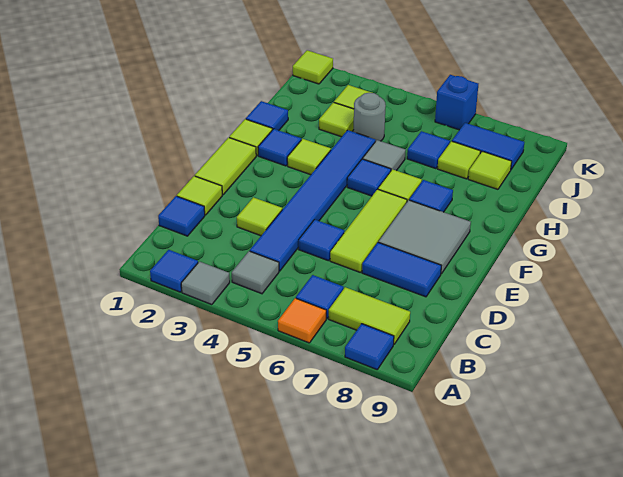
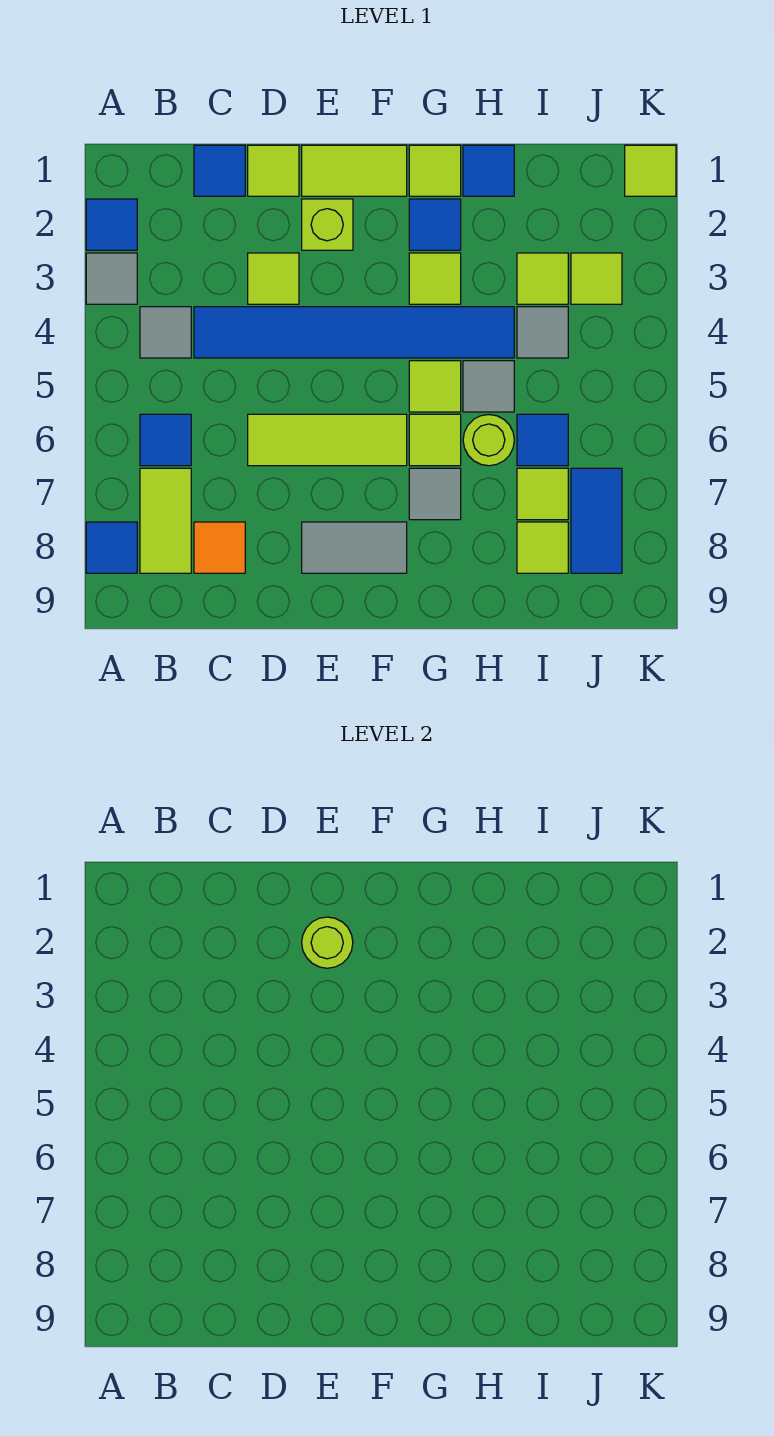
orange tile A6 level 1 -> orange tile C8 level 1
blue tile D5 level 1 -> none
blue tile D7:D8 level 1 -> none
none -> lime brick E2 level 1
none -> lime round brick E2 level 2
grey tile E7:F8 level 1 -> grey tile E8:F8 level 1
blue tile G5 level 1 -> lime tile G5 level 1
blue tile G7 level 1 -> grey tile G7 level 1
none -> lime round brick H6 level 1
grey round brick I4 level 1 -> grey tile I4 level 1
blue brick K6 level 1 -> none

